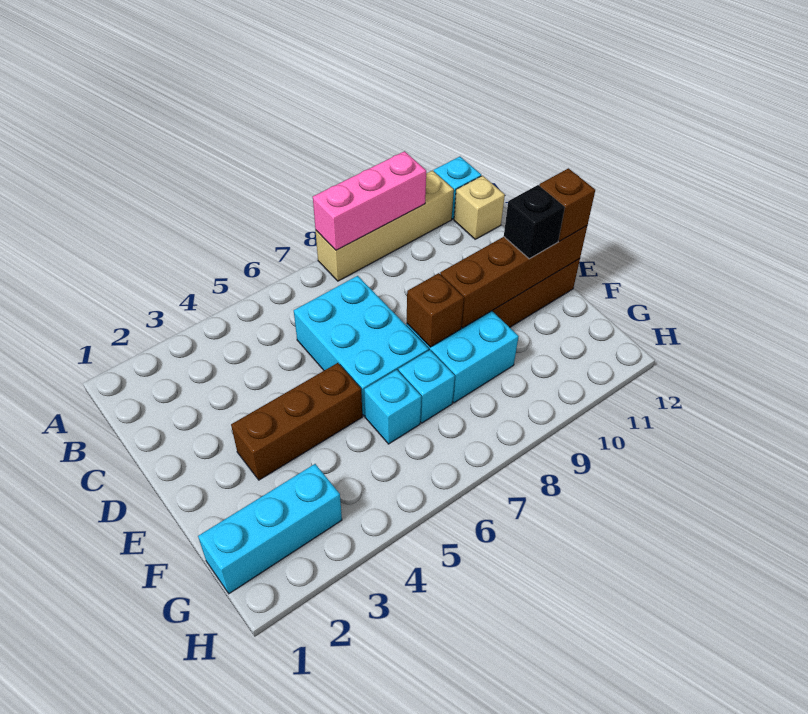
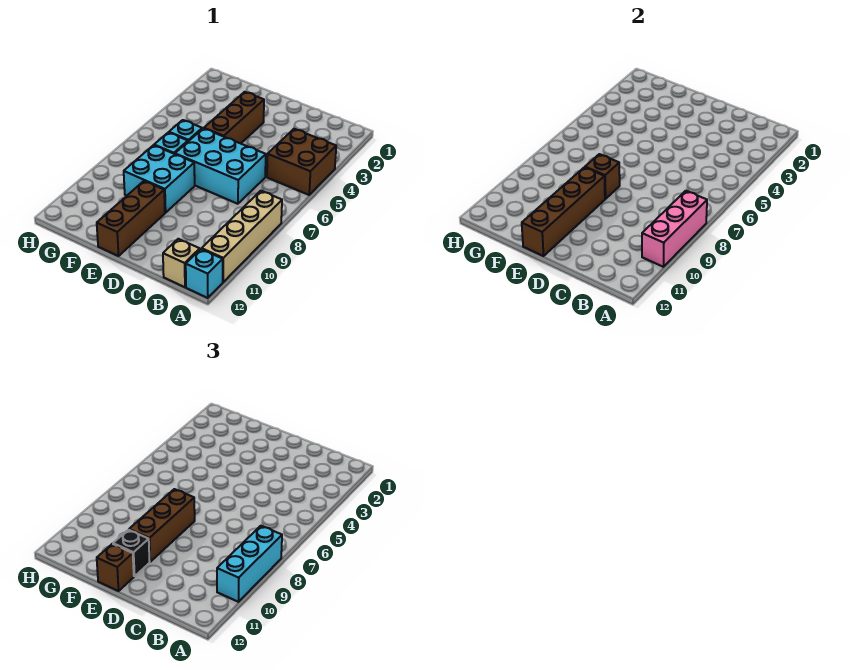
none -> brown brick A4:B5 level 1
none -> brown brick E8:E10 level 3
cyan brick G1:G3 level 1 -> cyan brick A8:A10 level 3

